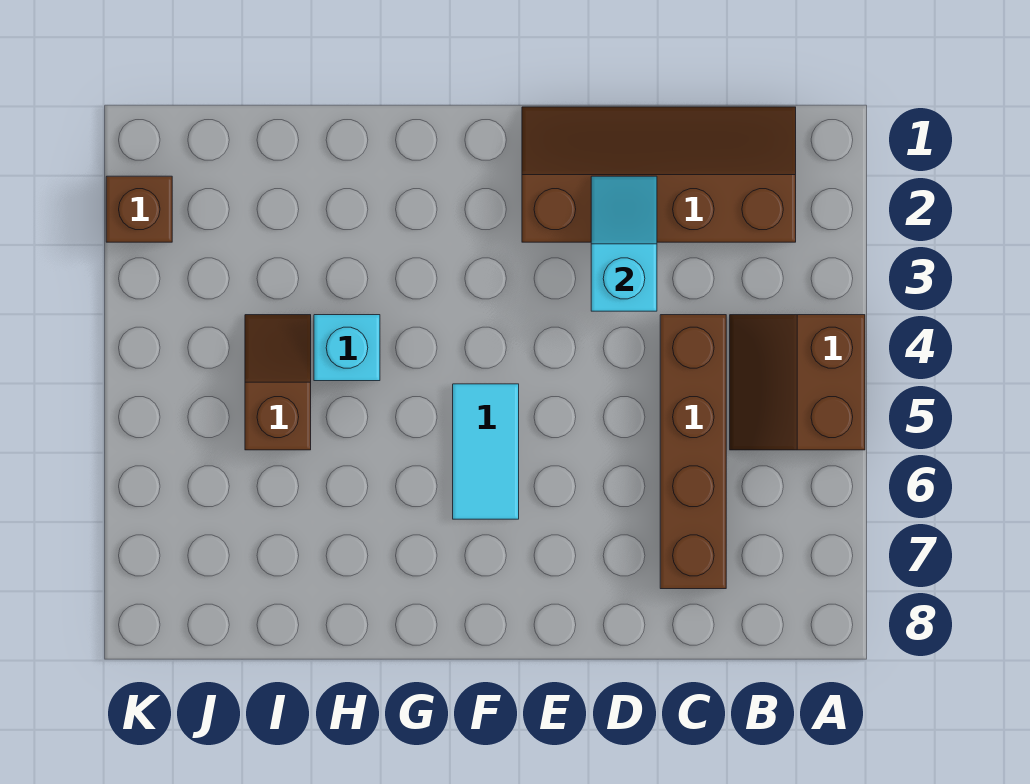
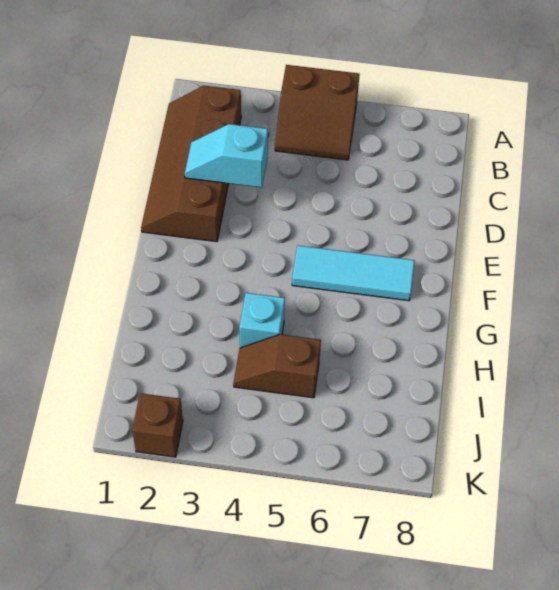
brown brick C4:C7 level 1 -> none
cyan tile F5:F6 level 1 -> cyan tile F5:F7 level 1

